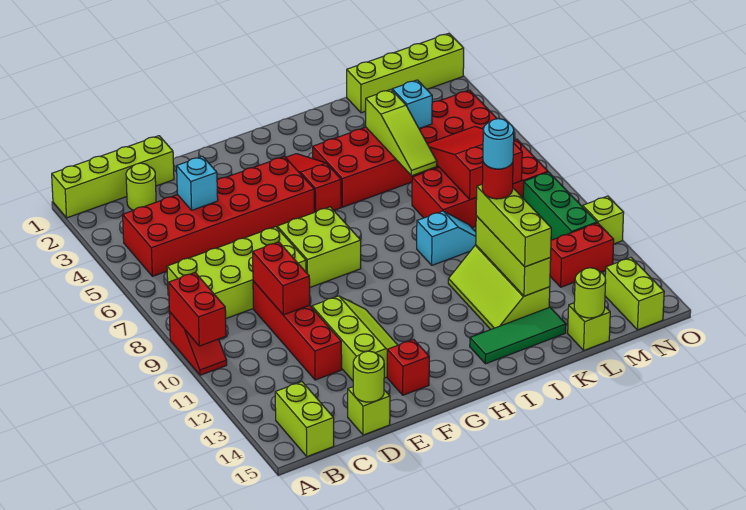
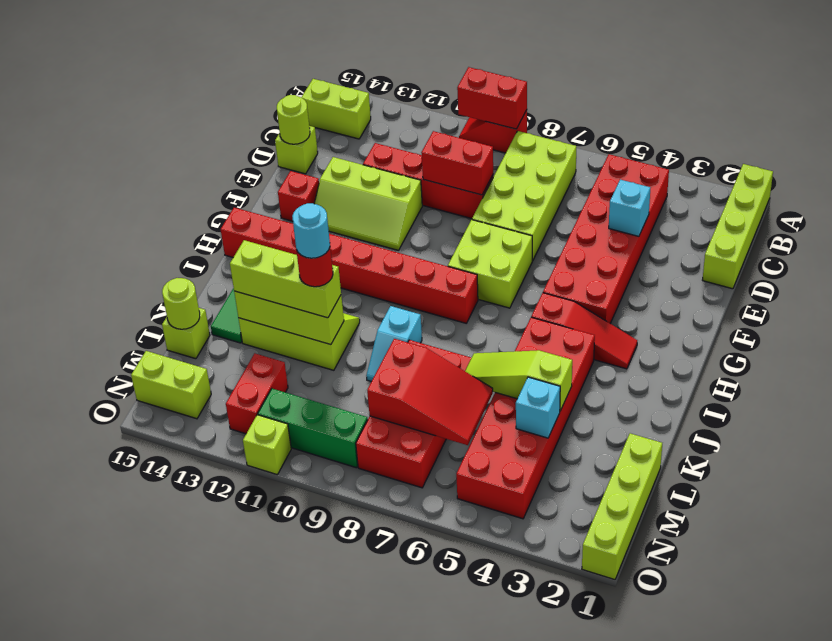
lime round brick C2 level 1 -> none
none -> red brick H8:H15 level 1

